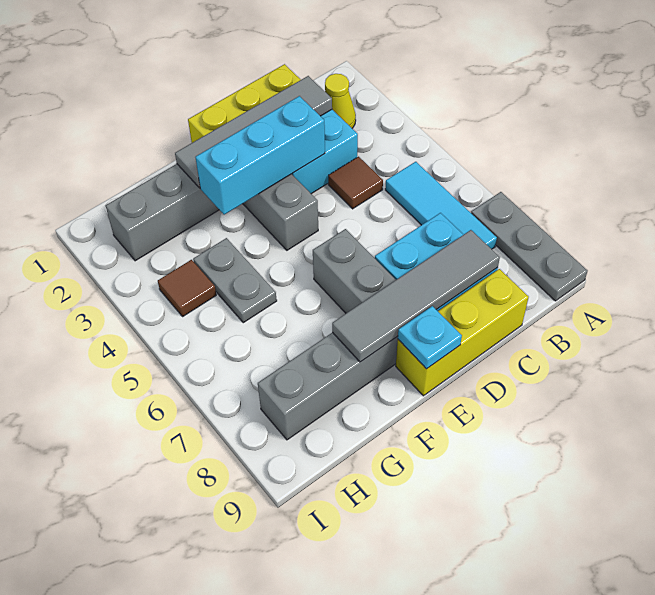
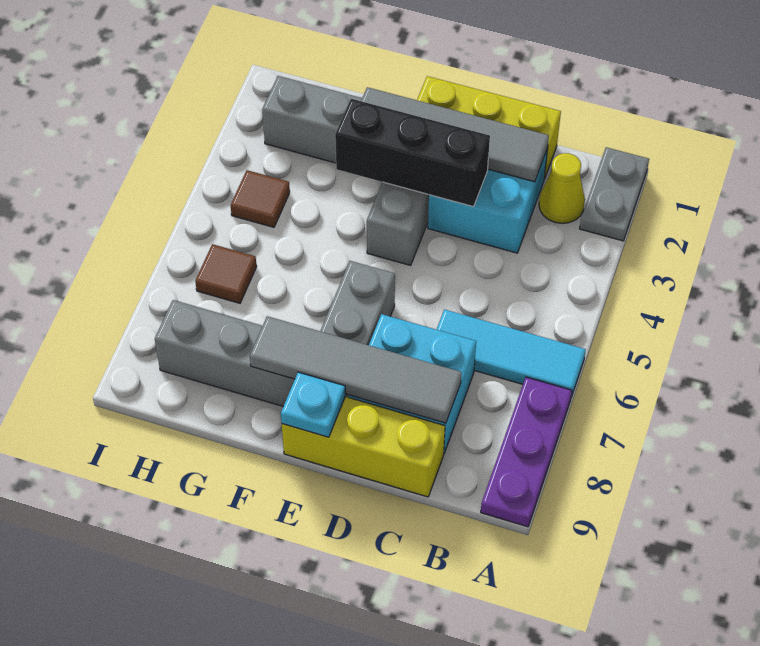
grey plate A7:A9 level 1 -> purple plate A7:A9 level 1
cyan tile B5:B7 level 1 -> cyan tile A6:C6 level 1
brown tile C4 level 1 -> brown tile H6 level 1
cyan brick D3:F3 level 2 -> black brick D3:F3 level 2
grey plate G4:G5 level 1 -> grey plate A1:A2 level 1

